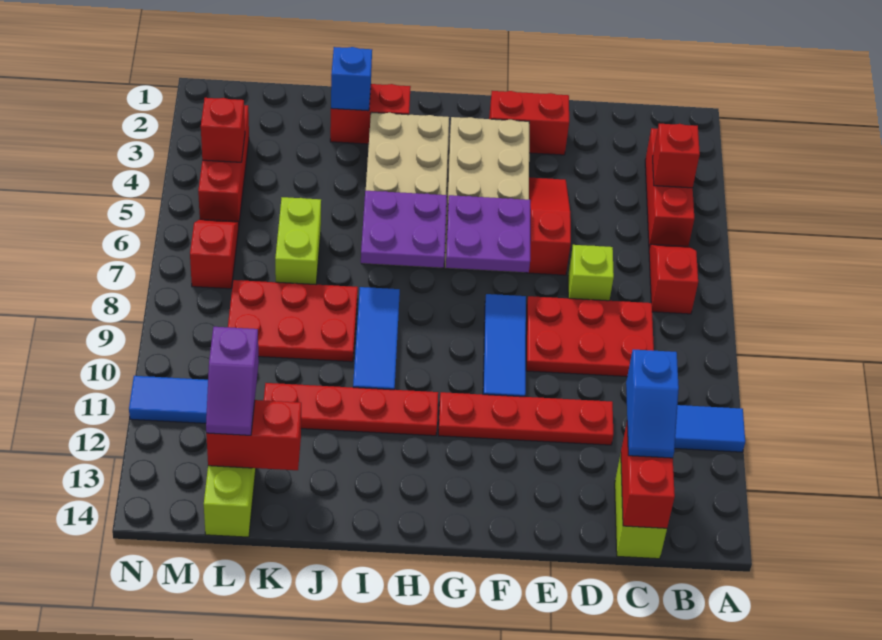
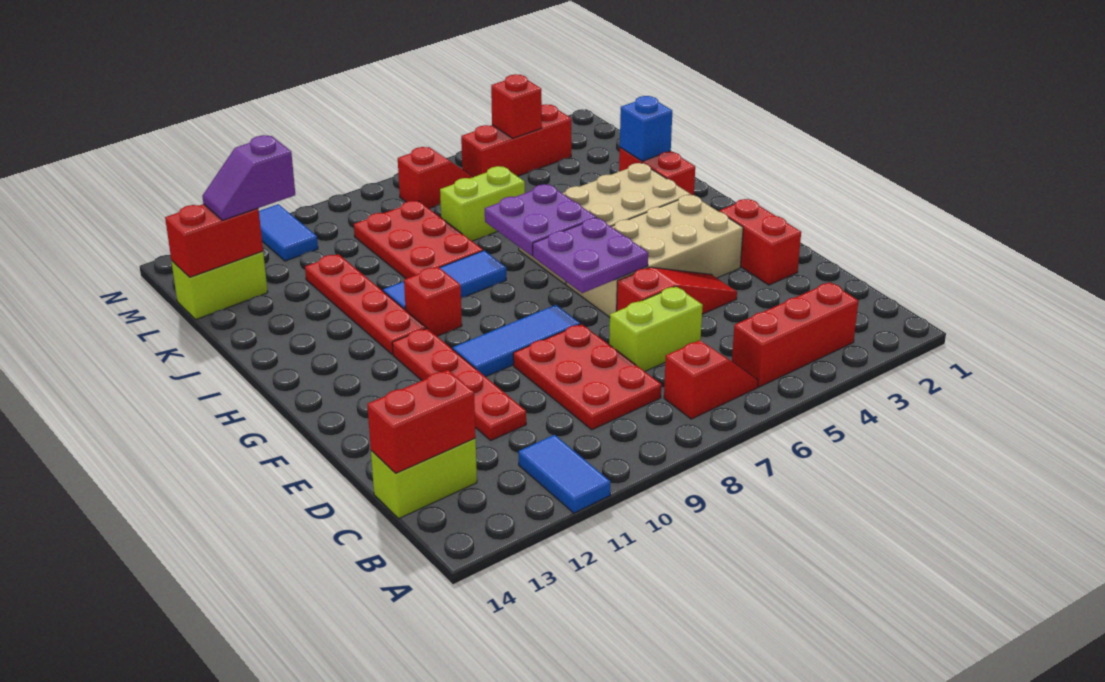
red brick B4 level 2 -> red brick H10 level 1
blue slope C12:C13 level 3 top 12 -> none
lime brick D7 level 1 -> lime brick D6:D7 level 1
red brick K13:L13 level 2 -> red brick L13:L14 level 2

